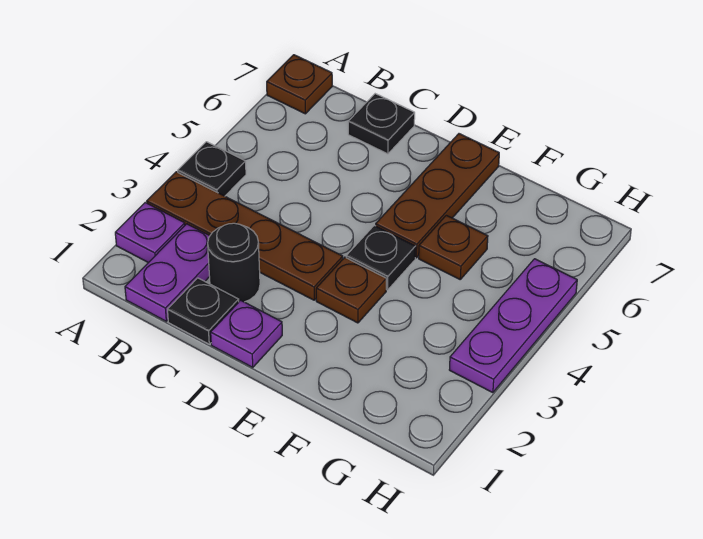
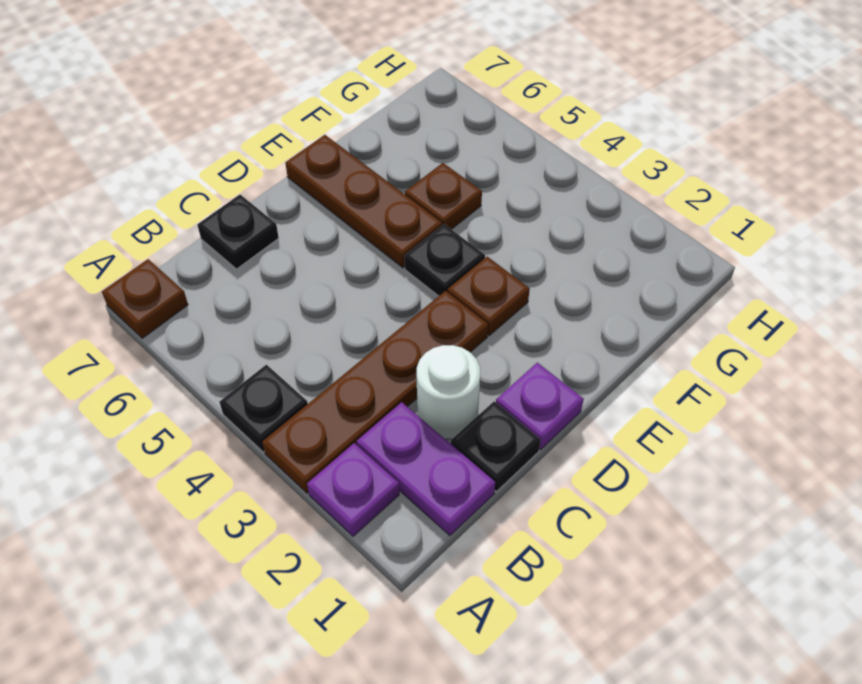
black round brick C2 level 1 -> white round brick C2 level 1
purple plate H3:H5 level 1 -> none

